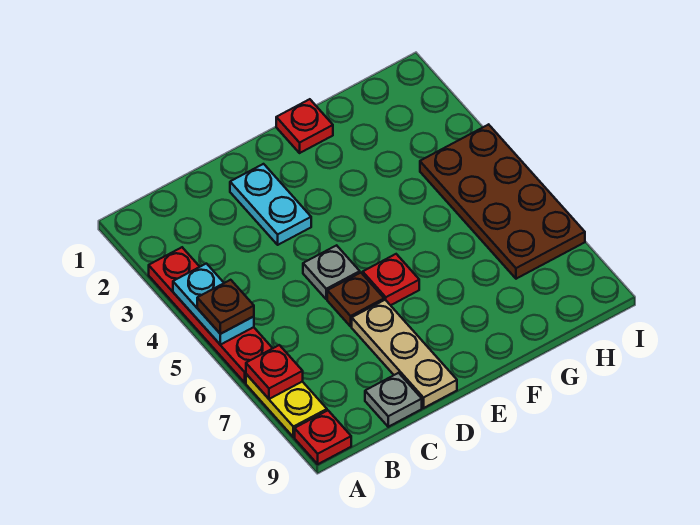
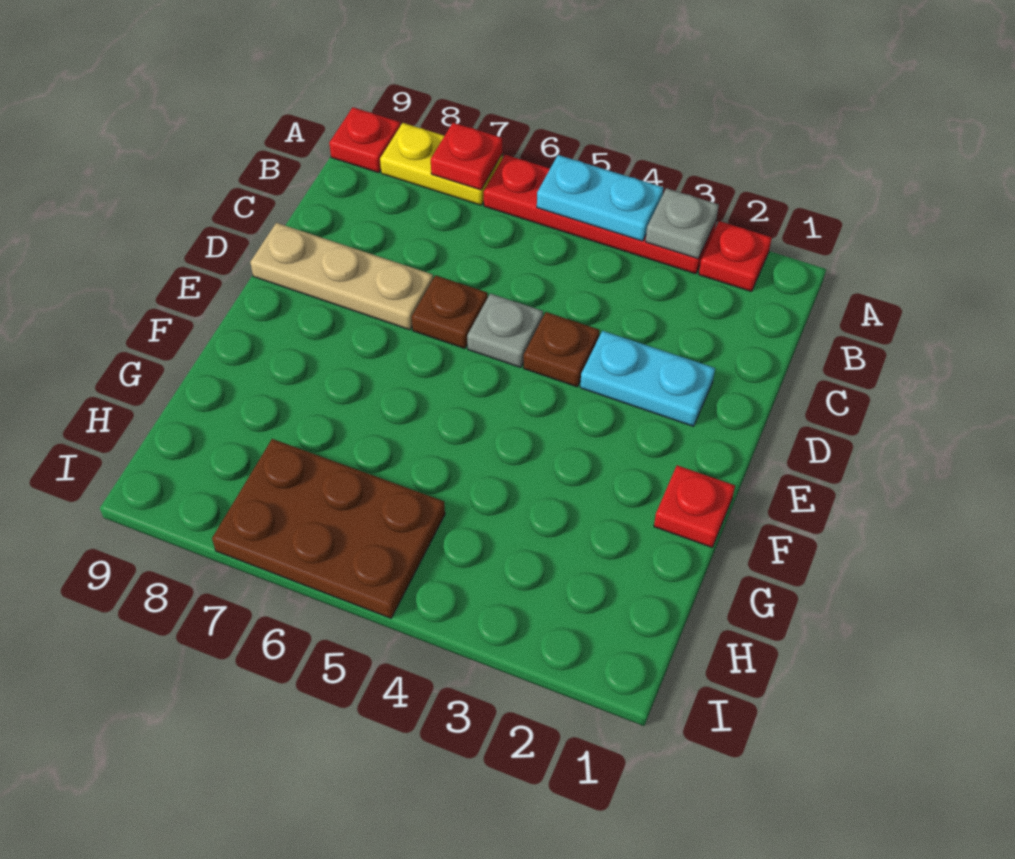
brown plate A5 level 3 -> brown plate D4 level 1
grey plate C9 level 1 -> grey plate A3 level 2
red plate E6 level 1 -> red plate A2 level 1
brown plate H4:I7 level 1 -> brown plate H5:I7 level 1

